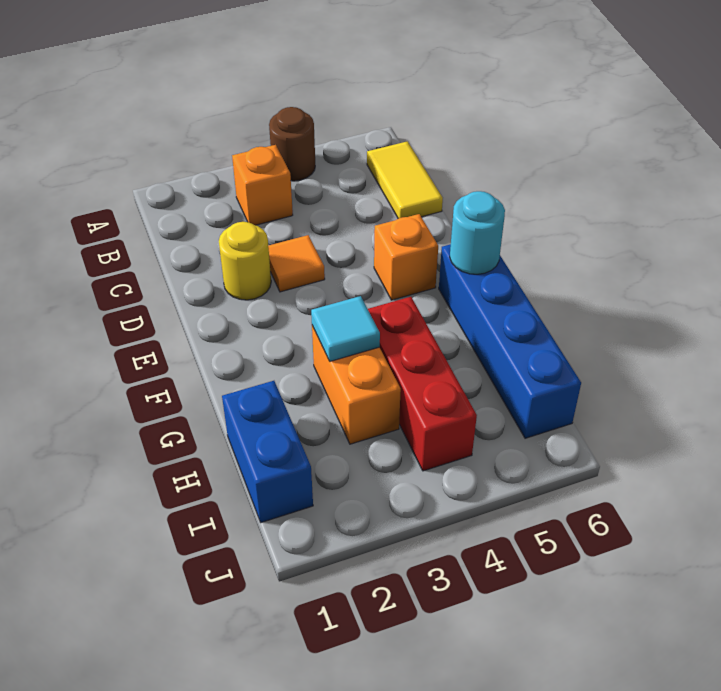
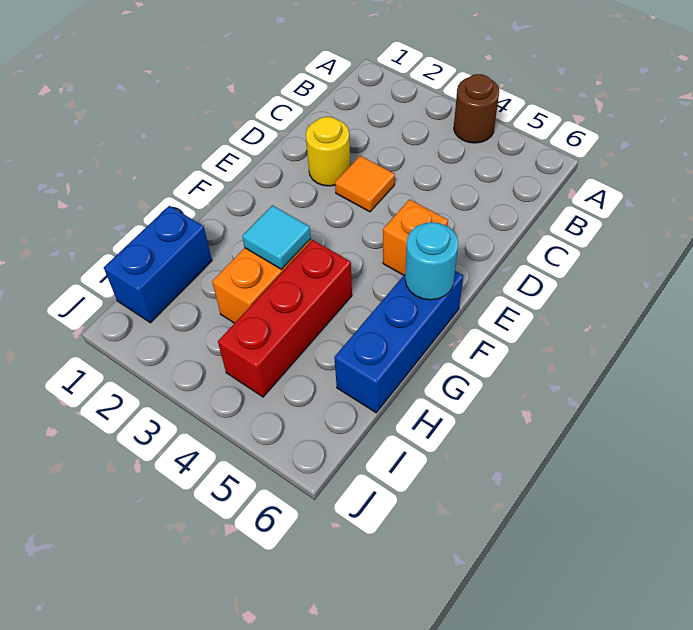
orange brick B3 level 1 -> none
yellow tile B6:C6 level 1 -> none
blue brick F6:I6 level 1 -> blue brick F6:H6 level 1

